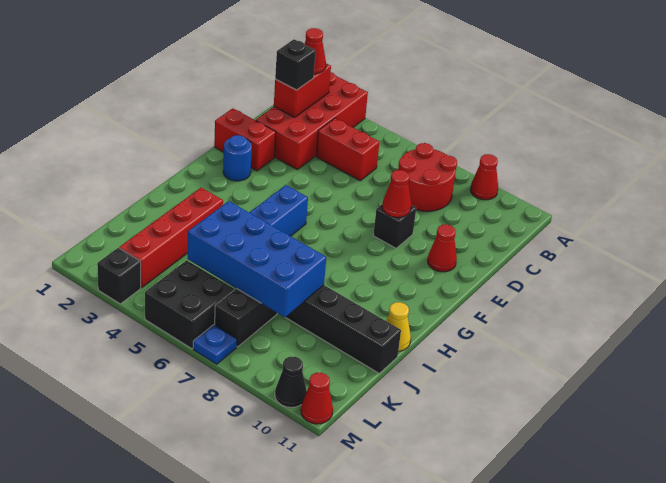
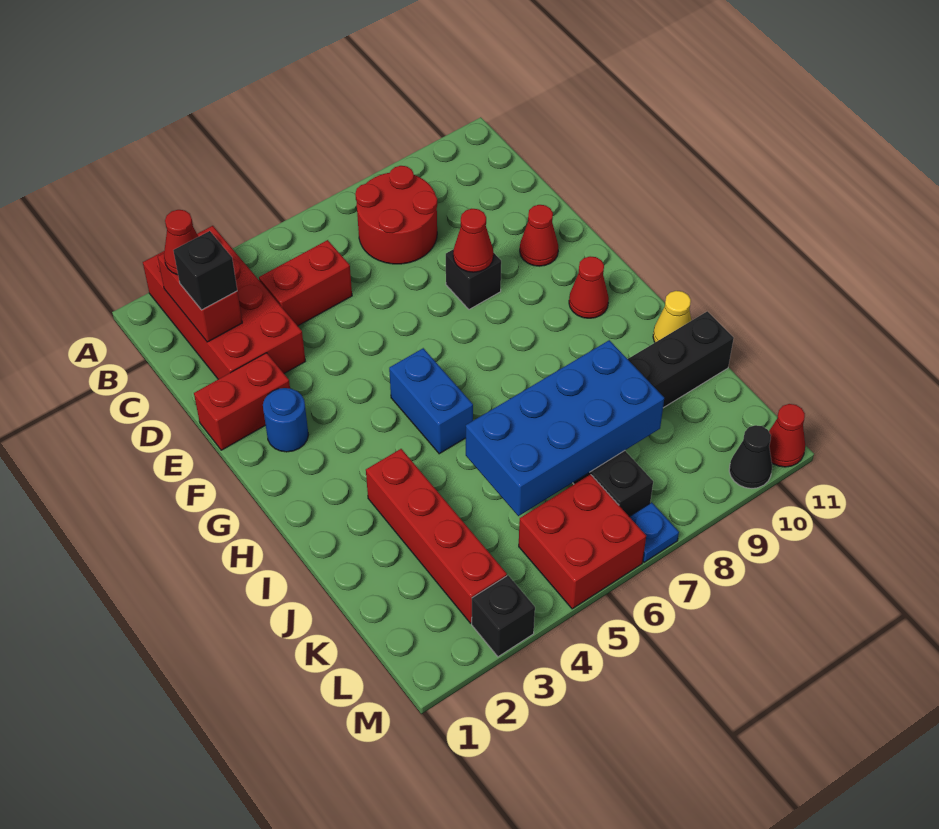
red cone A9 level 1 -> red cone G10 level 1
black brick L5:M6 level 1 -> red brick L5:M6 level 1

